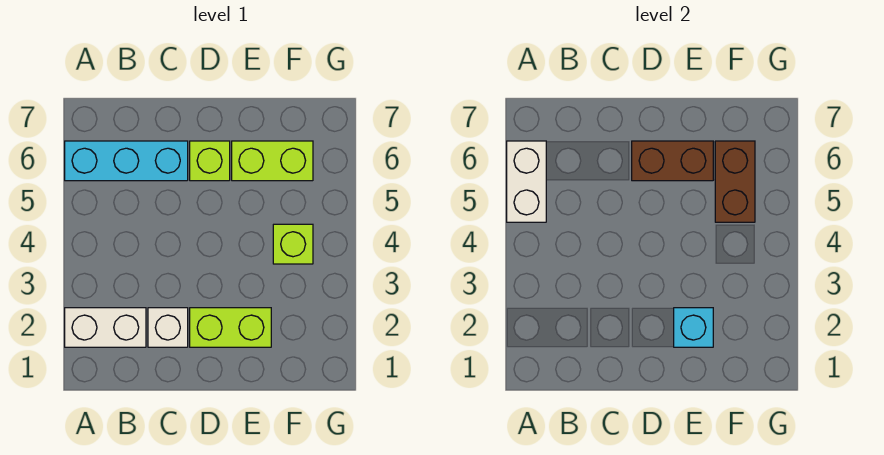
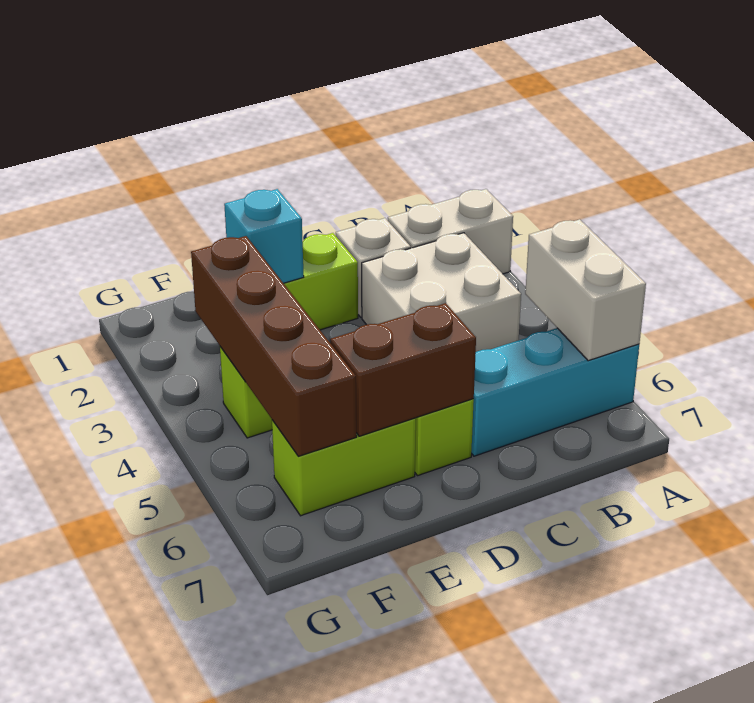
none -> white brick B3:C4 level 1
brown brick F5:F6 level 2 -> brown brick F3:F6 level 2

